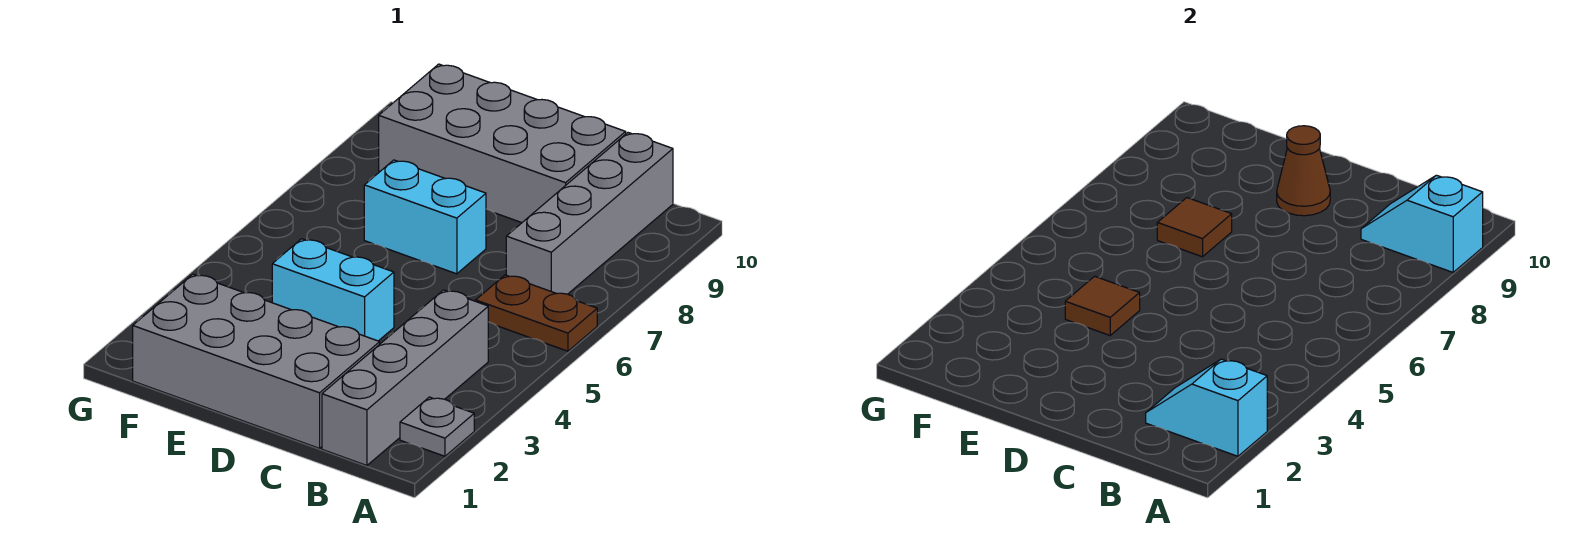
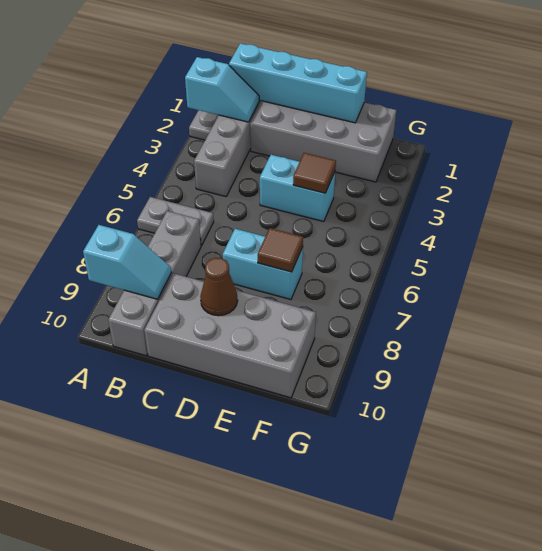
brown plate A6:B6 level 1 -> grey plate A6:B6 level 1
none -> cyan brick B1:E1 level 2

